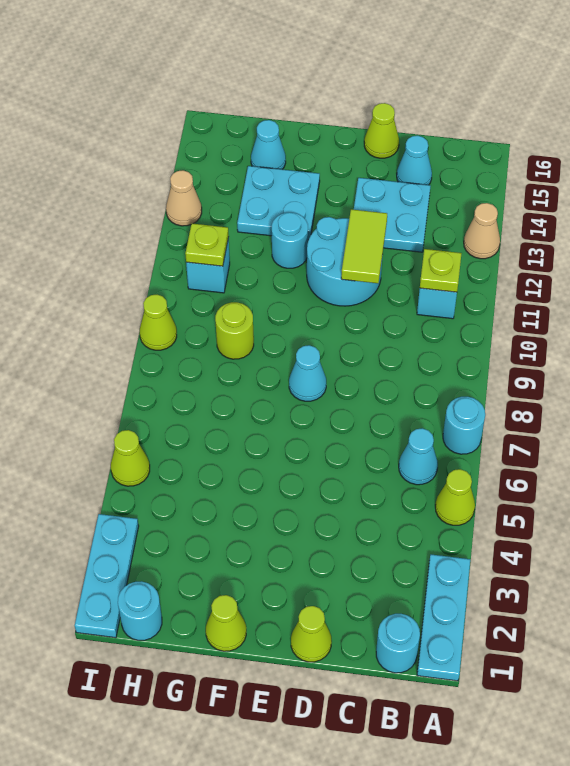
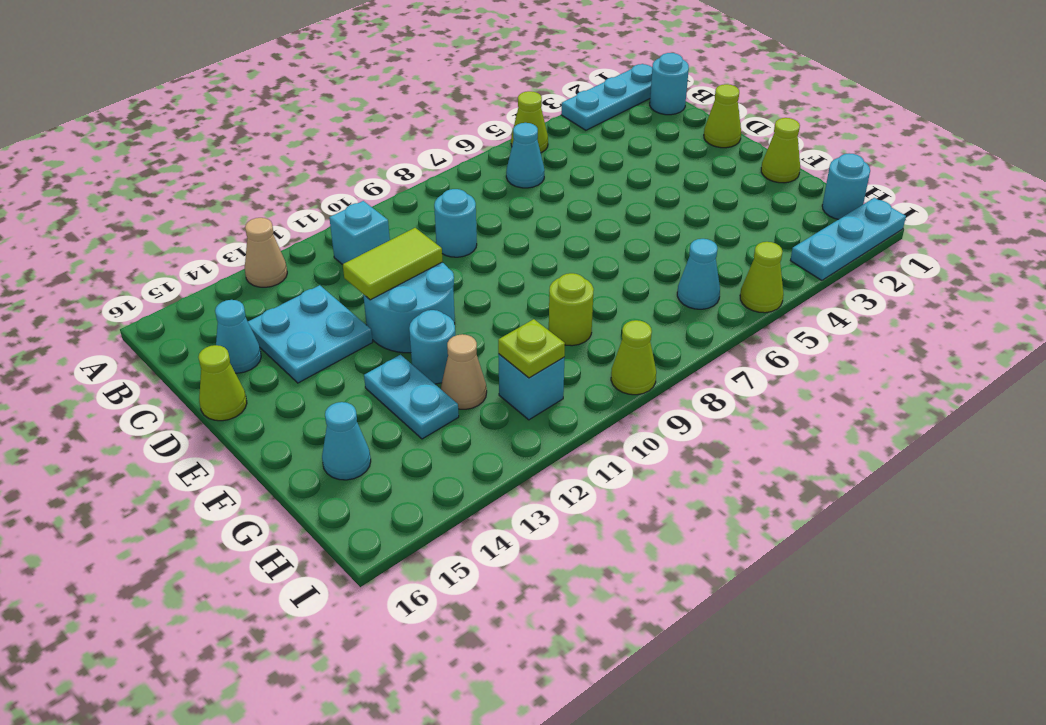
cyan round brick A7 level 1 -> cyan round brick C9 level 1
lime plate B11 level 2 -> none
cyan cone E8 level 1 -> cyan cone H6 level 1
cyan plate F13:G14 level 1 -> cyan plate F13:G13 level 1
tan cone I13 level 1 -> tan cone G12 level 1

